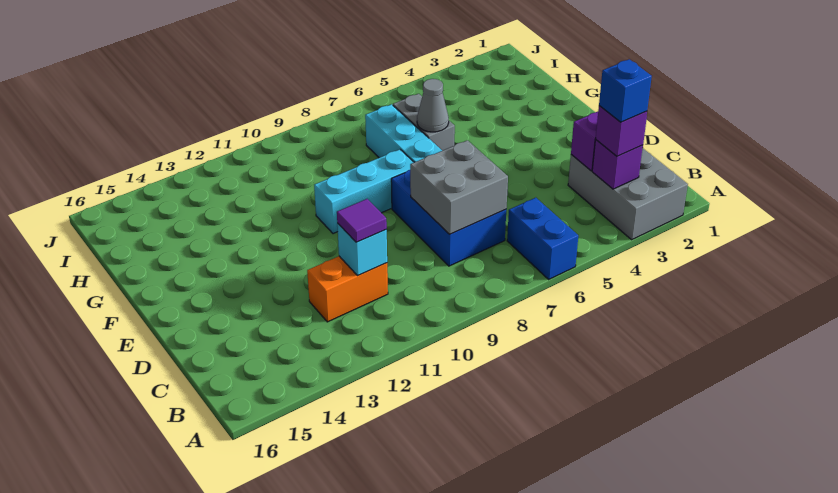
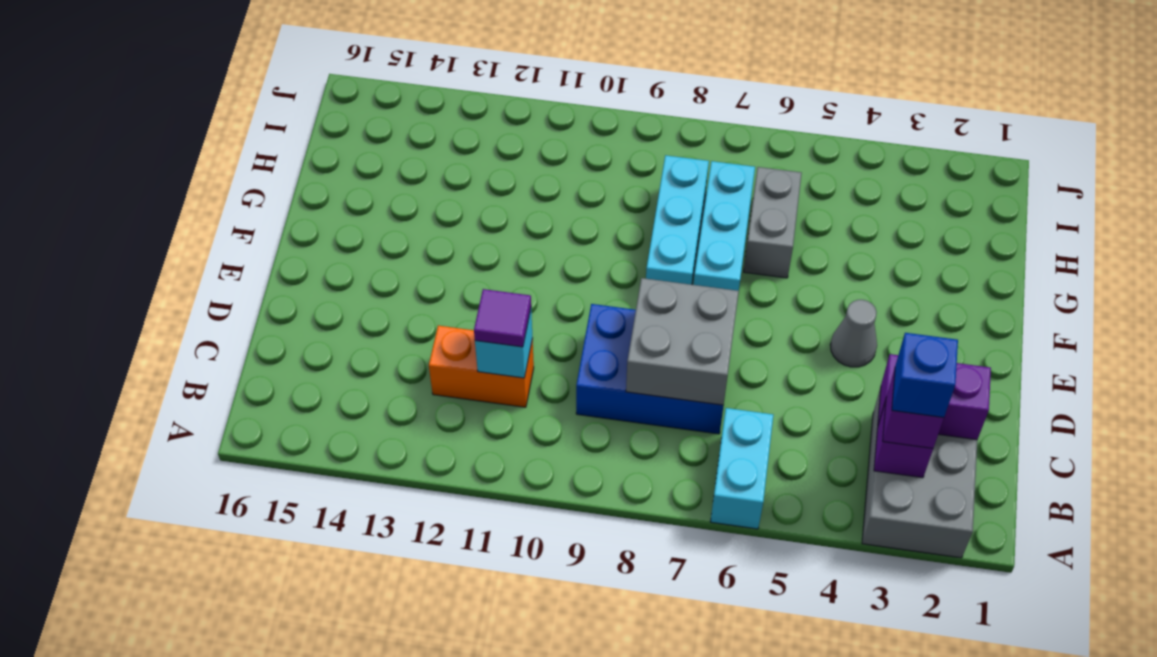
blue brick A6:B6 level 1 -> cyan brick A6:B6 level 1
blue brick C7:E8 level 1 -> blue brick C7:D9 level 1
cyan brick F8:F10 level 1 -> cyan brick F8:H8 level 1
grey cone G6 level 2 -> grey cone E4 level 1

